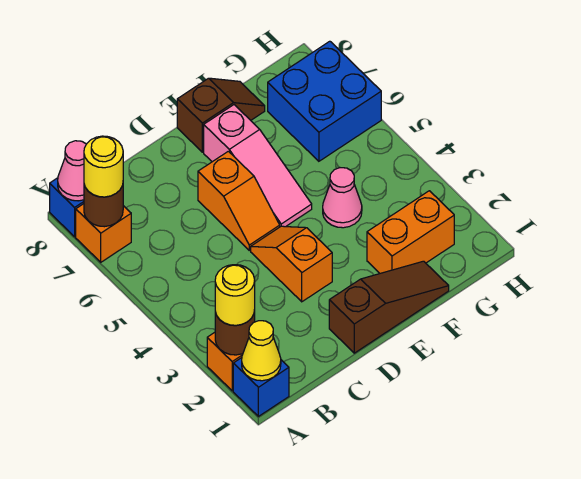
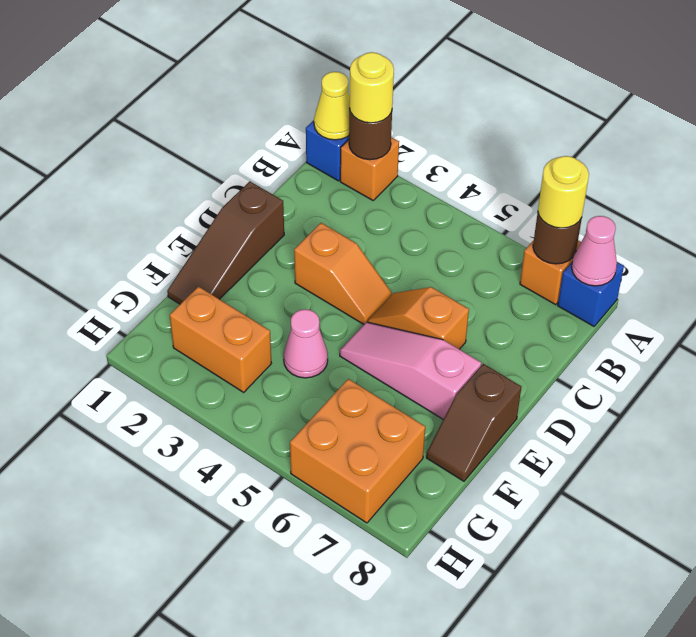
orange brick F2:G2 level 1 -> orange brick G2:G3 level 1
blue brick G6:H7 level 1 -> orange brick G6:H7 level 1

